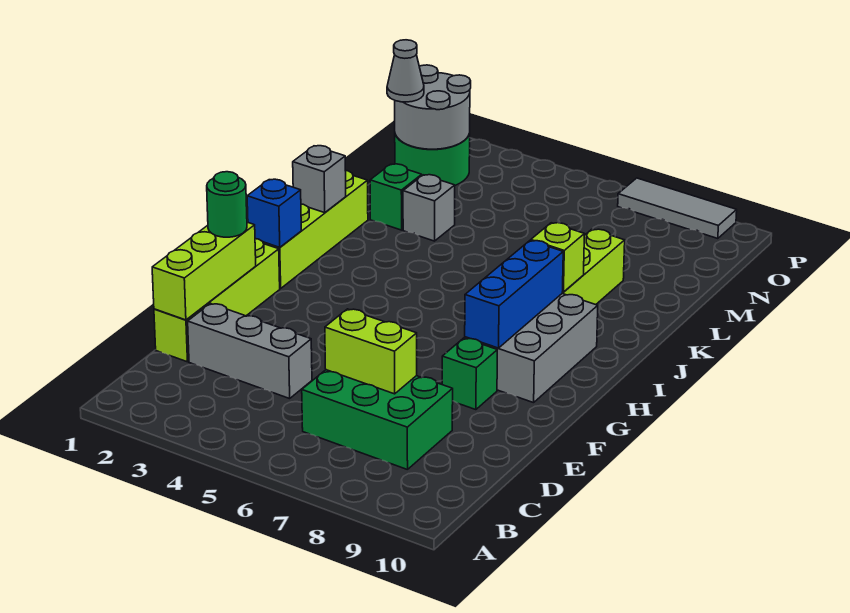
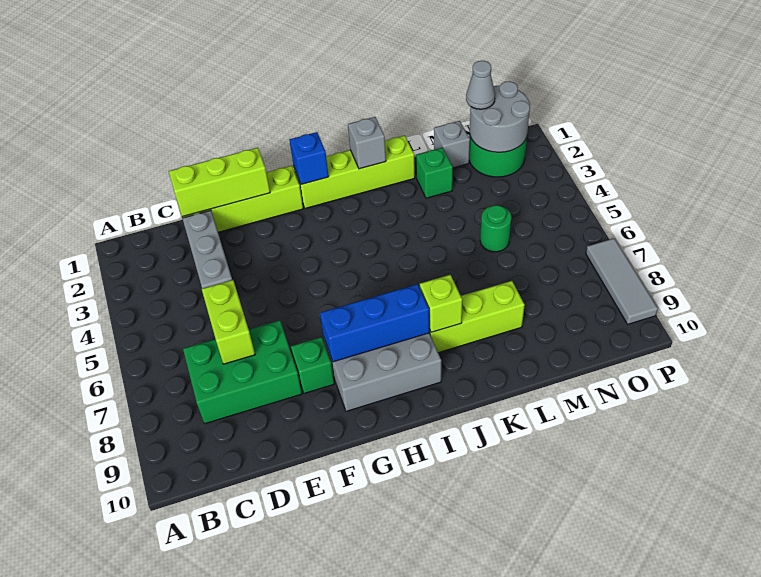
green brick C6:D8 level 1 -> green brick C7:E8 level 1
green round brick F1 level 3 -> green round brick M5 level 1
grey brick L3 level 1 -> grey brick M1 level 1

